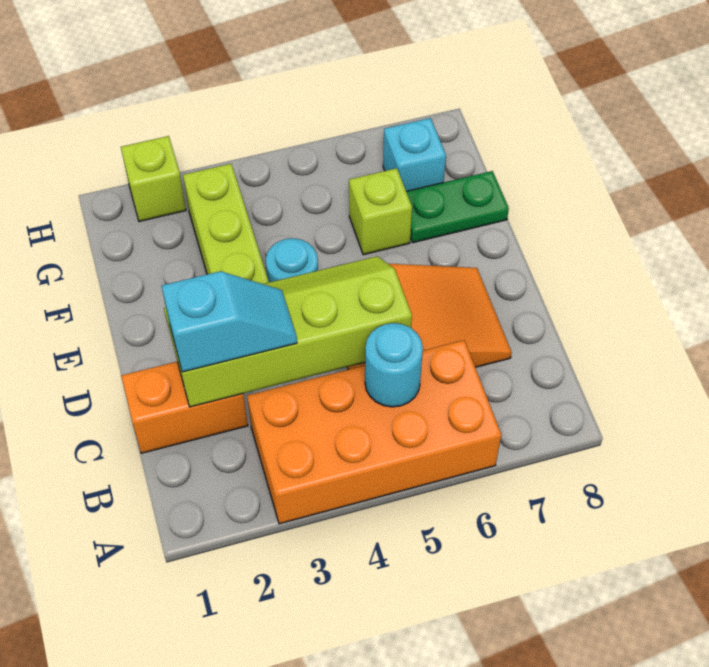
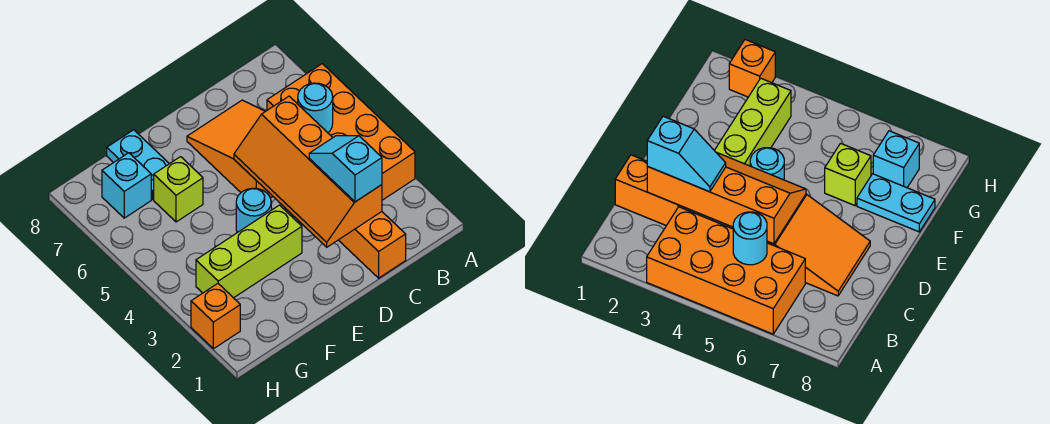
lime slope C2:D5 level 2 top C -> orange slope C2:D5 level 2 top C
green plate F7:F8 level 1 -> cyan plate F7:F8 level 1
lime brick H2 level 1 -> orange brick H2 level 1

